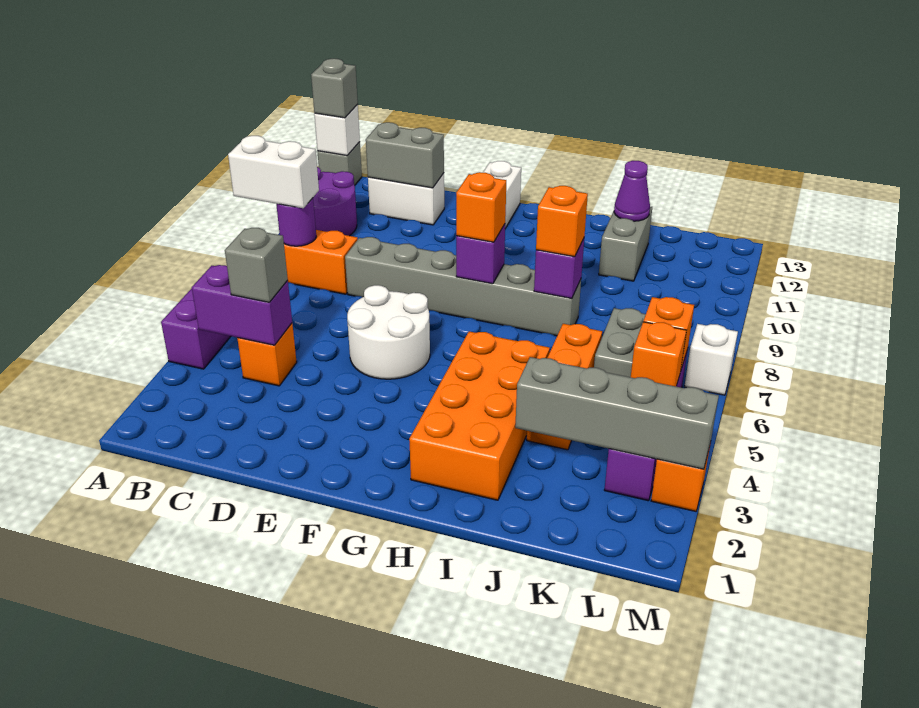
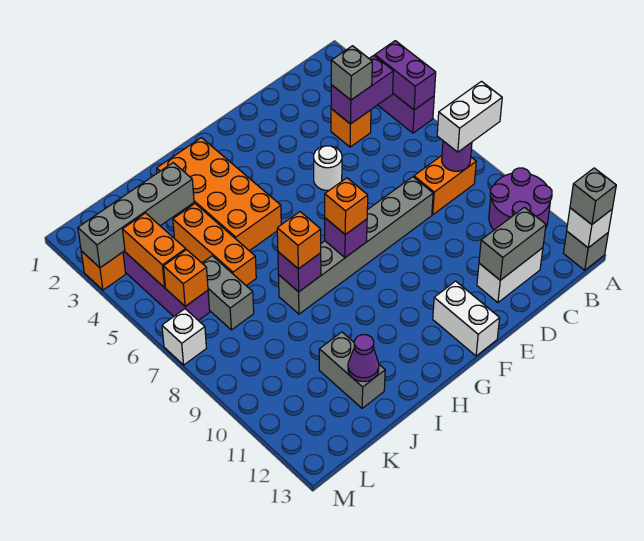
none -> purple brick A4:A5 level 2
white round brick E5:F6 level 1 -> white round brick E5 level 1
orange brick L5 level 2 -> orange brick L4:L5 level 2

